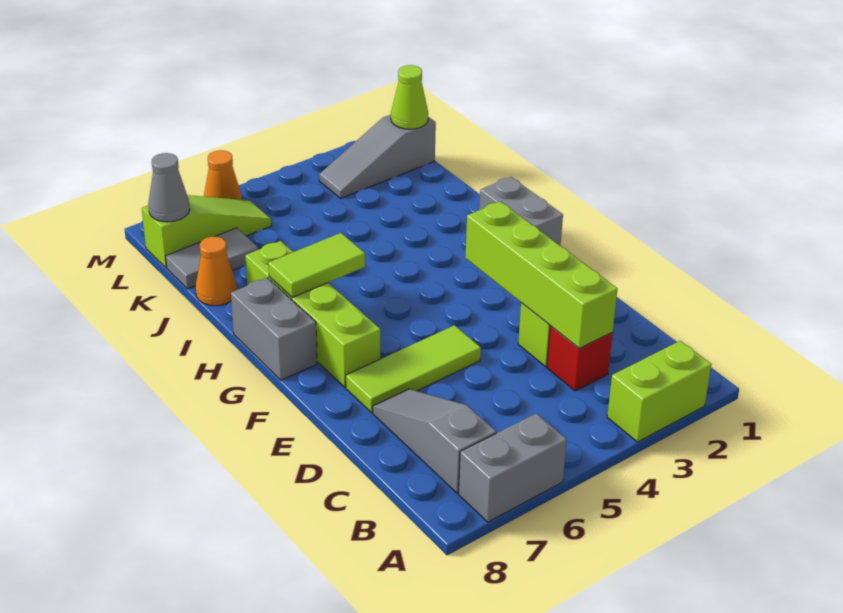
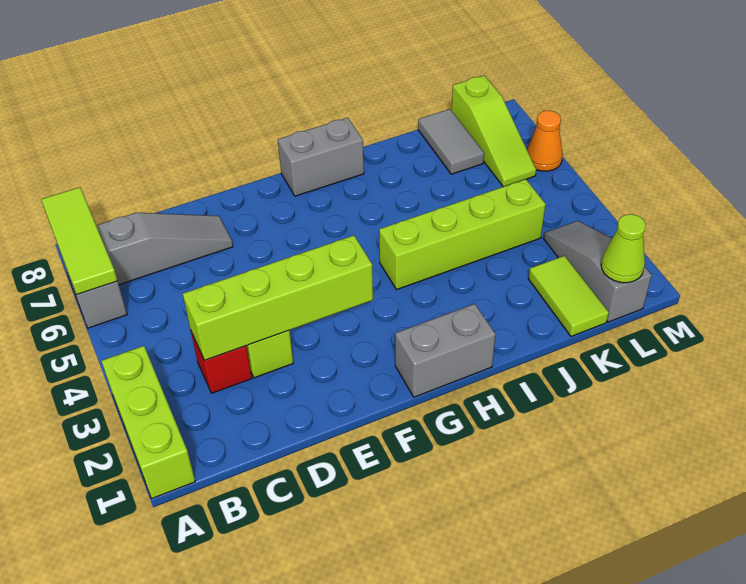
lime brick A2:A3 level 1 -> lime brick A1:A3 level 1
lime tile E5:E7 level 1 -> lime tile A6:A8 level 2
lime brick F7:I7 level 1 -> lime brick H4:K4 level 1
lime tile H6:H7 level 2 -> lime tile K1:K2 level 1
orange cone J8 level 1 -> none
grey cone L8 level 2 -> none

